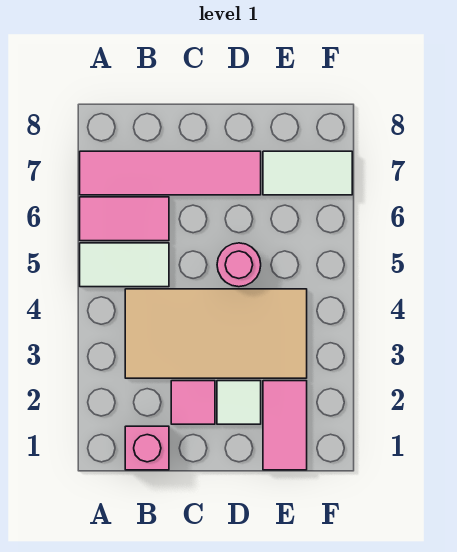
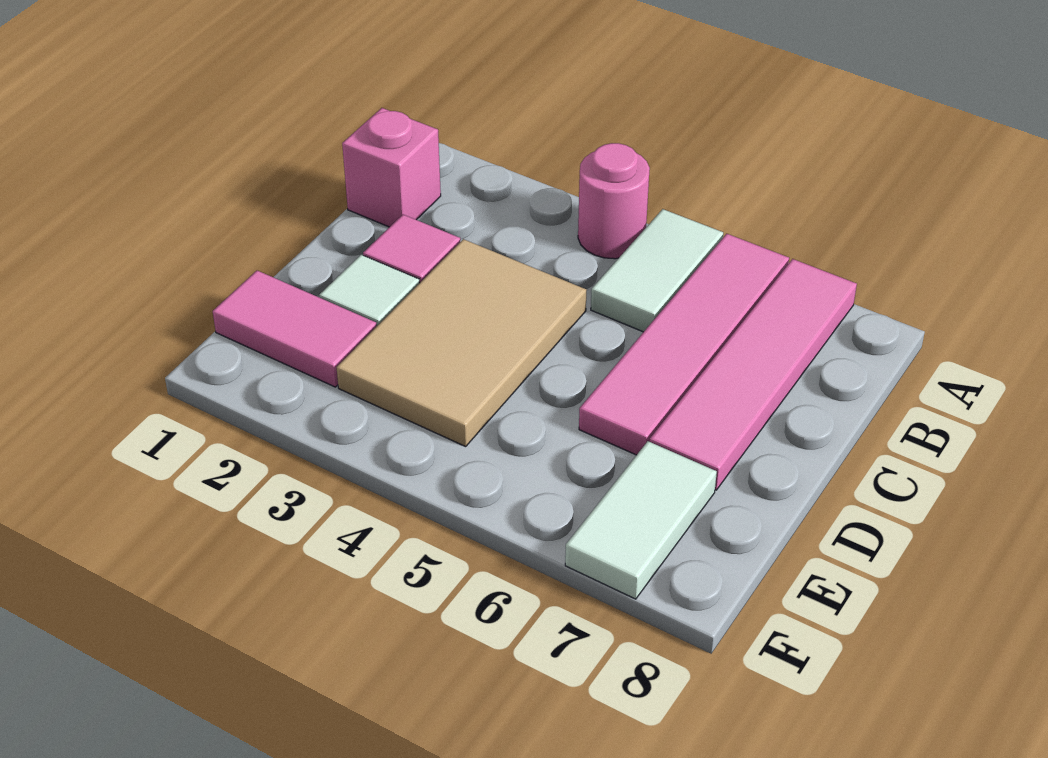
pink tile A6:B6 level 1 -> pink tile A6:D6 level 1
tan tile B3:E4 level 1 -> tan tile C3:E4 level 1
pink round brick D5 level 1 -> pink round brick A4 level 1

